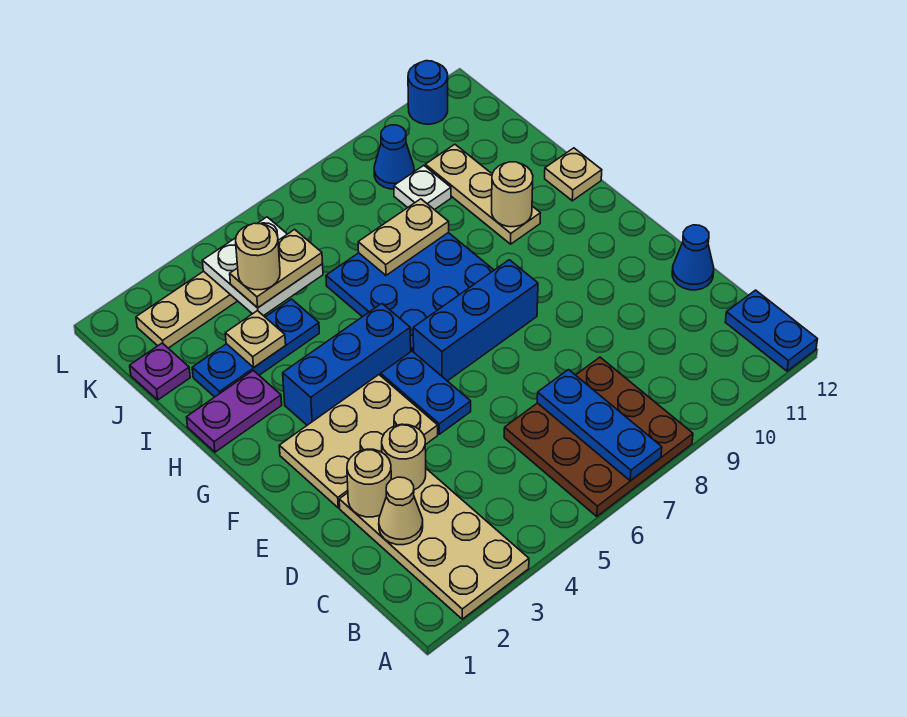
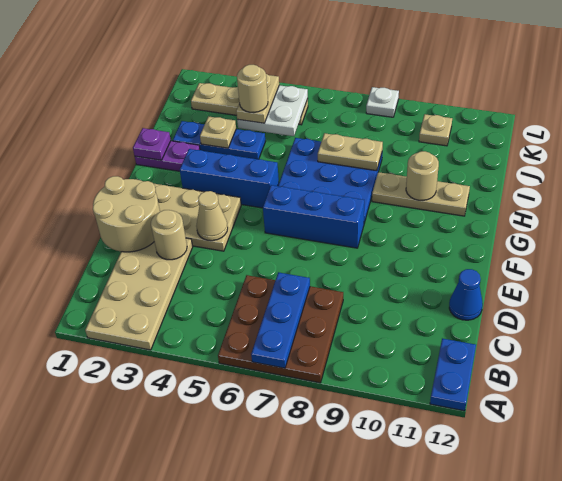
tan cone C2 level 2 -> tan cone E4 level 2
tan round brick D2 level 2 -> tan round brick D1:E2 level 2
blue plate E5:F5 level 1 -> none
tan plate H10:J10 level 1 -> tan plate H9:H11 level 1
tan plate H12 level 1 -> tan plate K10 level 1
purple plate J1 level 1 -> purple plate H1 level 2
tan plate J4:J5 level 3 -> tan plate J4:K4 level 3
white plate J9 level 1 -> white plate L8 level 1
blue cone K9 level 1 -> none
blue round brick L11 level 1 -> none

